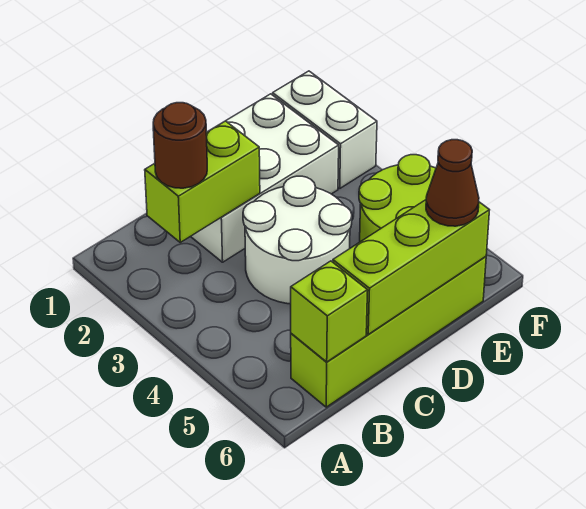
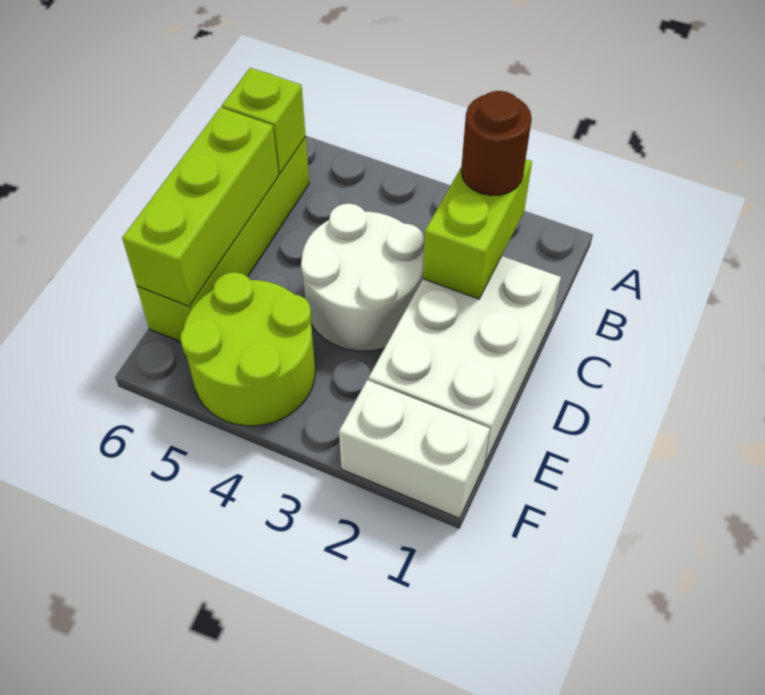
brown cone E6 level 3 -> none

